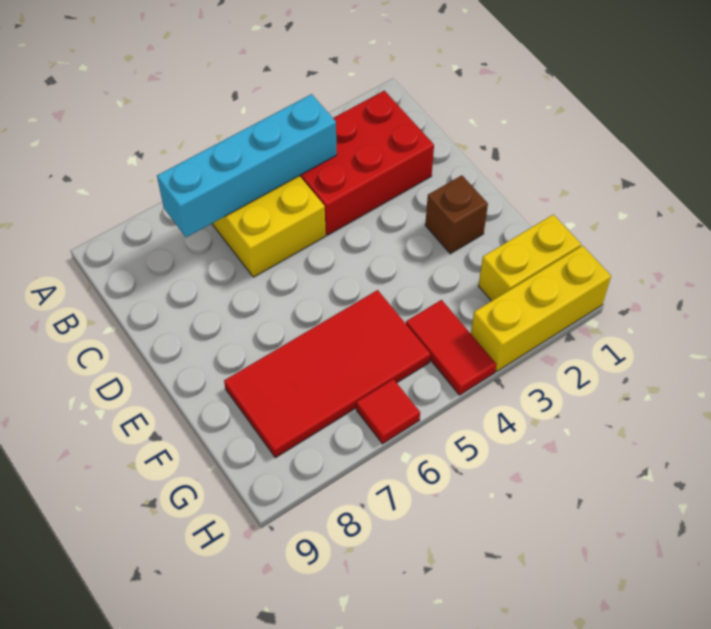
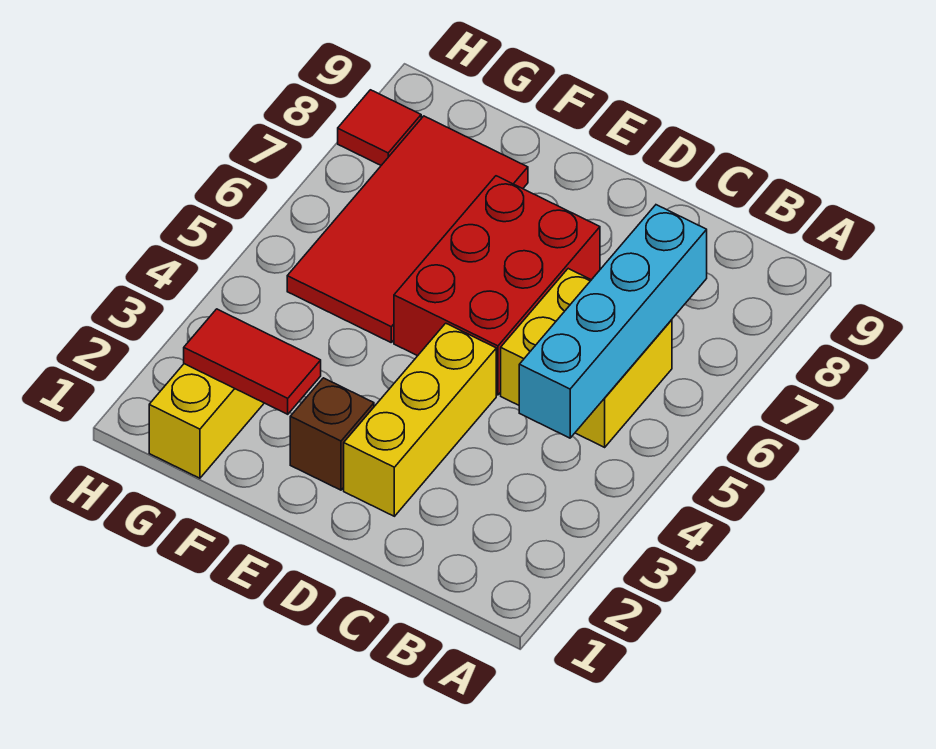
red brick B2:C4 level 1 -> red brick D5:E7 level 1
red tile G4:H4 level 1 -> red tile F2:G2 level 2
yellow brick H1:H3 level 1 -> yellow brick D2:D4 level 1
red tile H6 level 1 -> red tile H8 level 1

